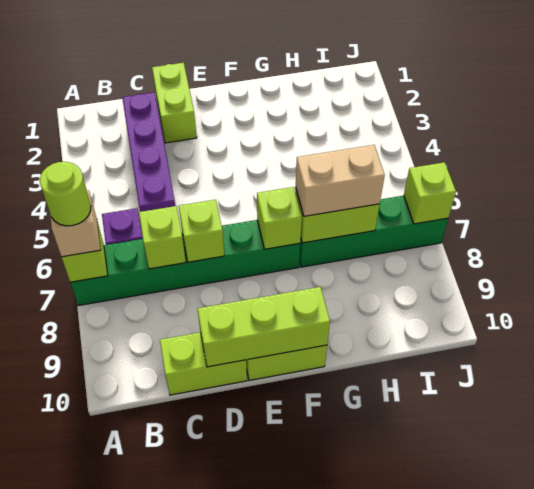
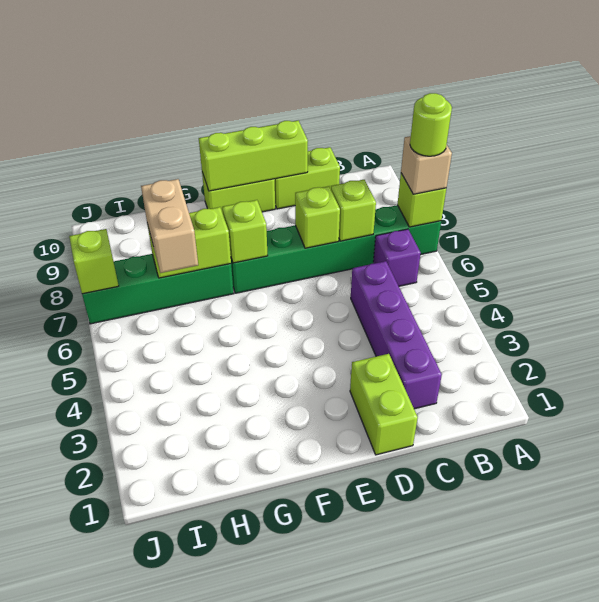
tan brick G7:H7 level 3 -> tan brick H6:H7 level 3

